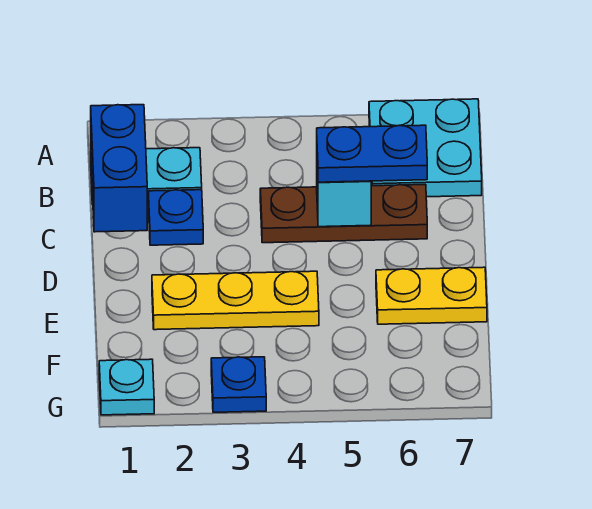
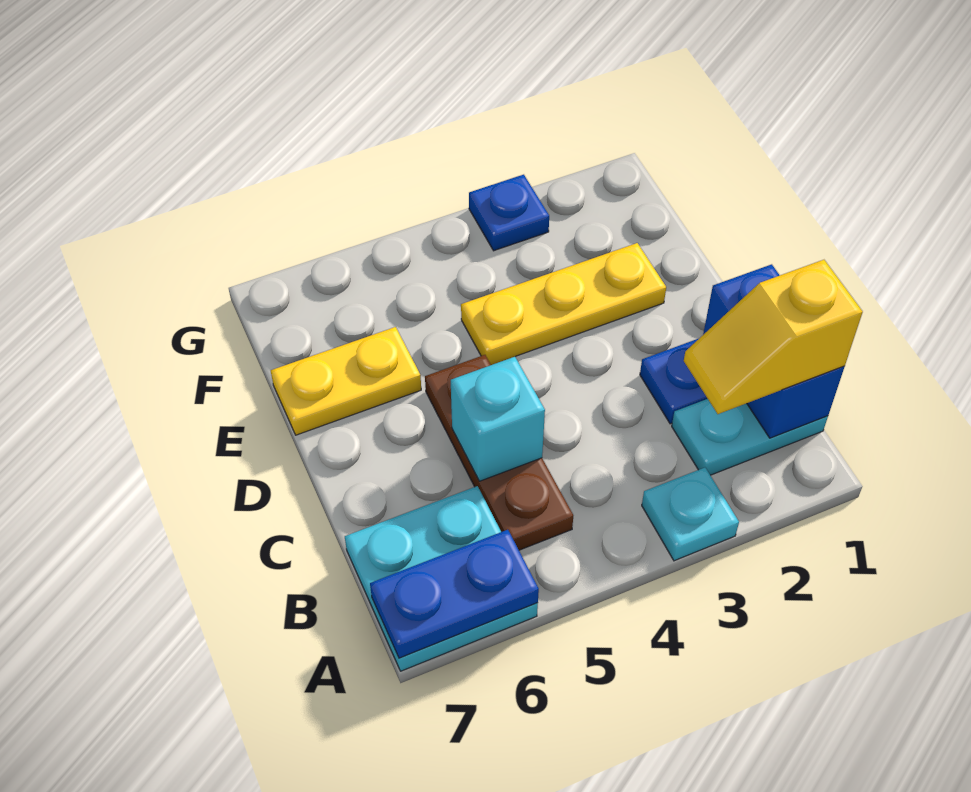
none -> yellow slope B1:B2 level 3 top 1
brown plate C4:C6 level 1 -> brown plate B5:D5 level 1
blue plate C5:C6 level 3 -> blue plate A6:A7 level 2
cyan plate G1 level 1 -> cyan plate A3 level 1

